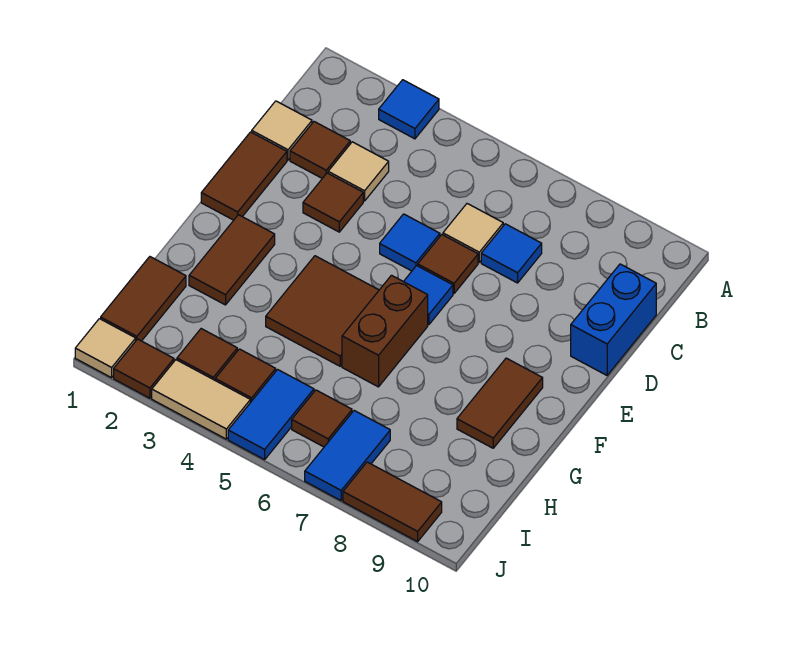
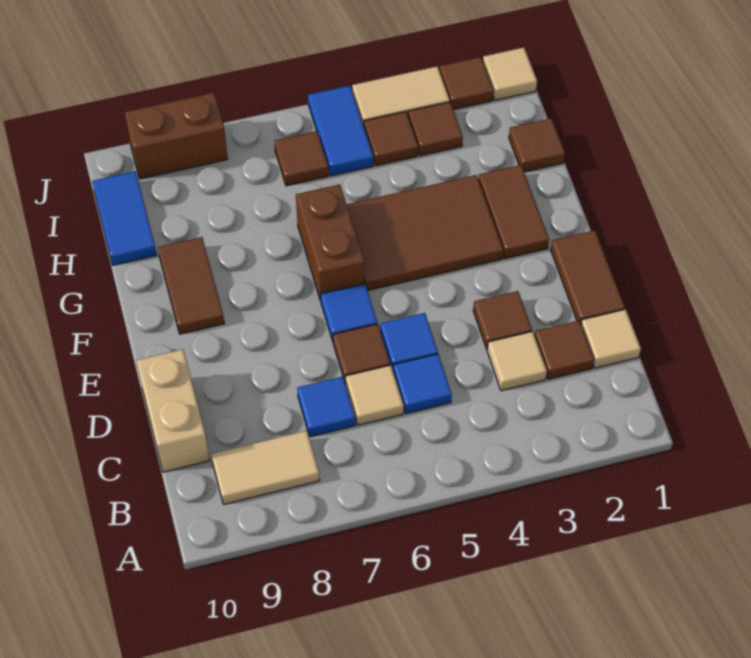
blue tile A3 level 1 -> blue tile C5 level 1
none -> tan tile B8:B9 level 1
blue brick C10:D10 level 1 -> tan brick C10:D10 level 1
brown tile F4:G5 level 1 -> brown tile F3:G5 level 1
brown tile H1:I1 level 1 -> brown tile H1 level 1
blue tile I7:J7 level 1 -> blue tile H10:I10 level 1
brown tile J8:J9 level 1 -> brown brick J8:J9 level 1

